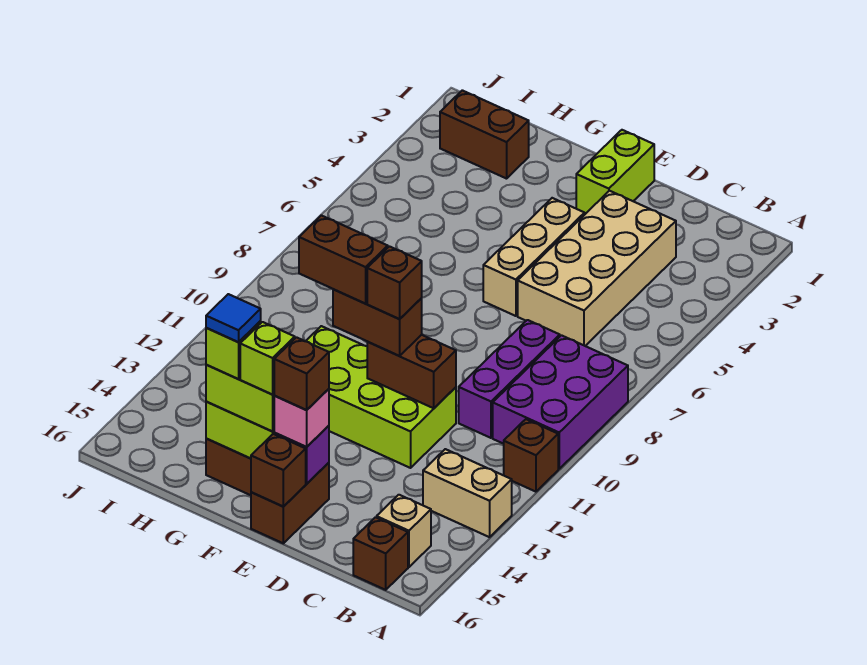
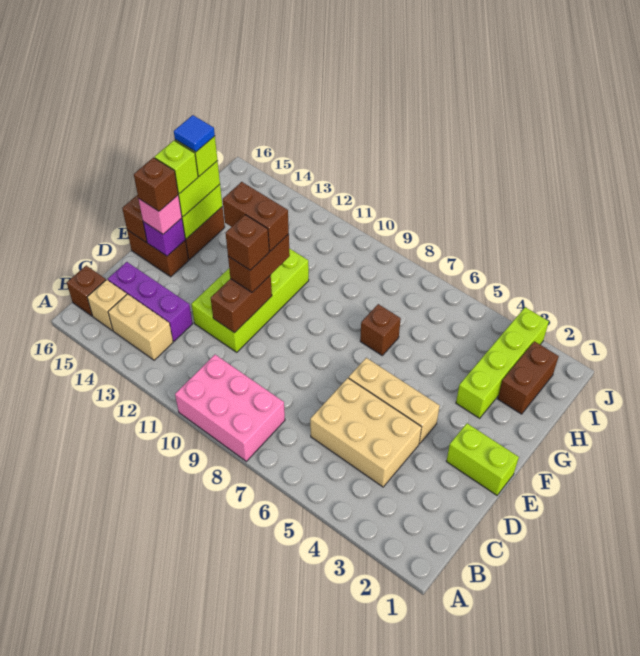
purple brick A8:B10 level 1 -> pink brick A8:B10 level 1
brown brick A11 level 1 -> brown brick G7 level 1
tan brick A13:B13 level 1 -> tan brick B13:B14 level 1
tan brick C3:D6 level 1 -> tan brick C4:D6 level 1
purple brick C8:C10 level 1 -> purple brick C13:C15 level 1
brown brick F11:G11 level 4 -> brown brick F11:F12 level 4
none -> lime brick G3:J3 level 1

